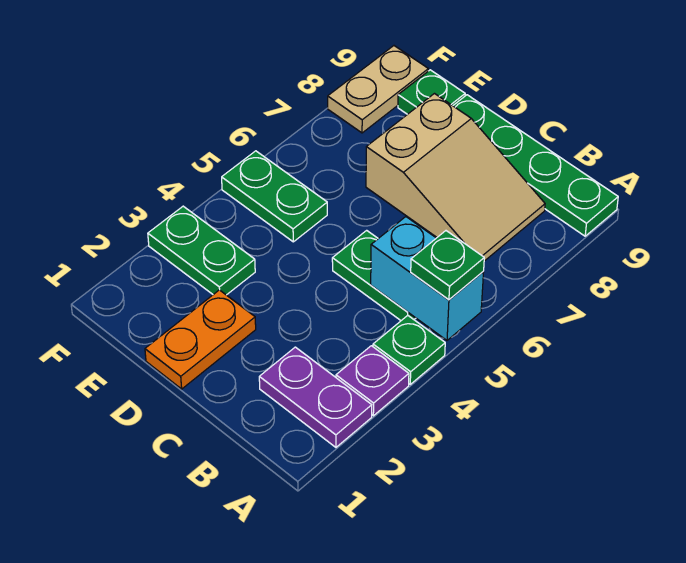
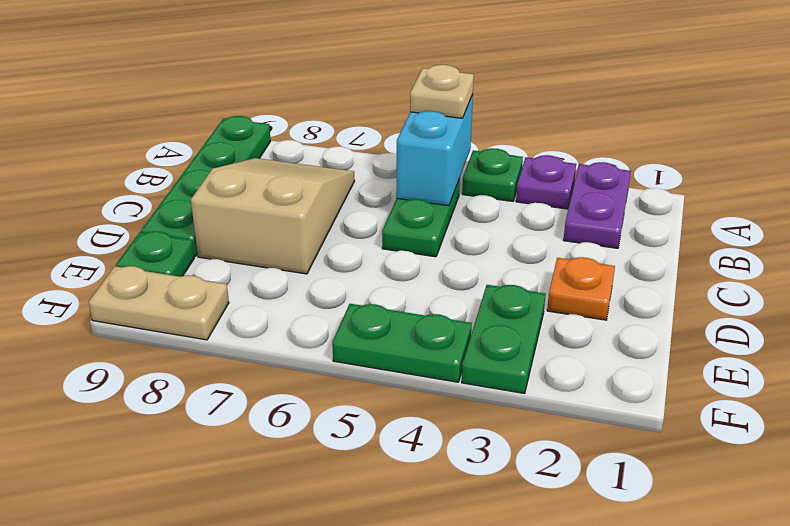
green plate A5 level 3 -> tan plate A5 level 3
orange plate D1:D2 level 1 -> orange plate D2 level 1
green plate E5:F5 level 1 -> green plate F4:F5 level 1

